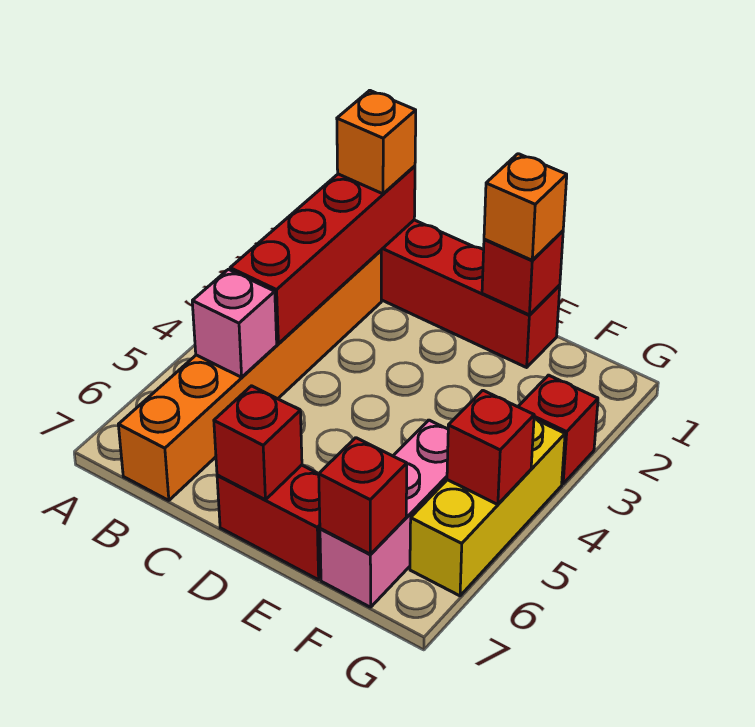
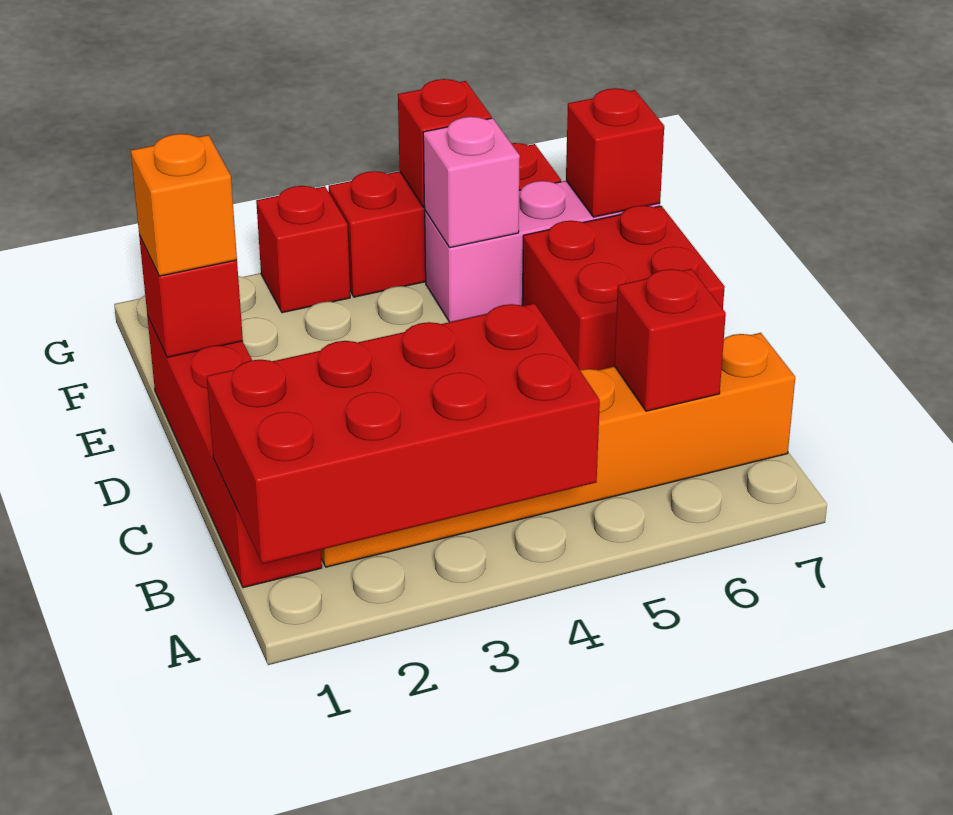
red brick B1:B4 level 2 -> red brick A1:B4 level 2
orange brick B1 level 3 -> none
pink brick B5 level 2 -> pink brick F5 level 2
red brick D7:E7 level 1 -> red brick D6:E7 level 1
red brick D7 level 2 -> red brick B6 level 2
yellow brick G4:G6 level 1 -> red brick G4:G6 level 1

